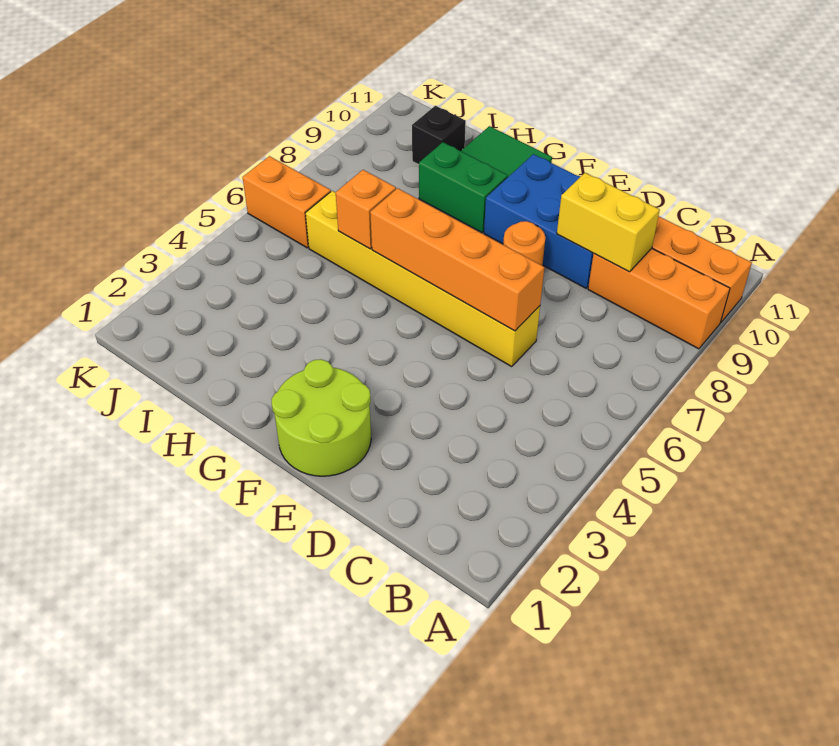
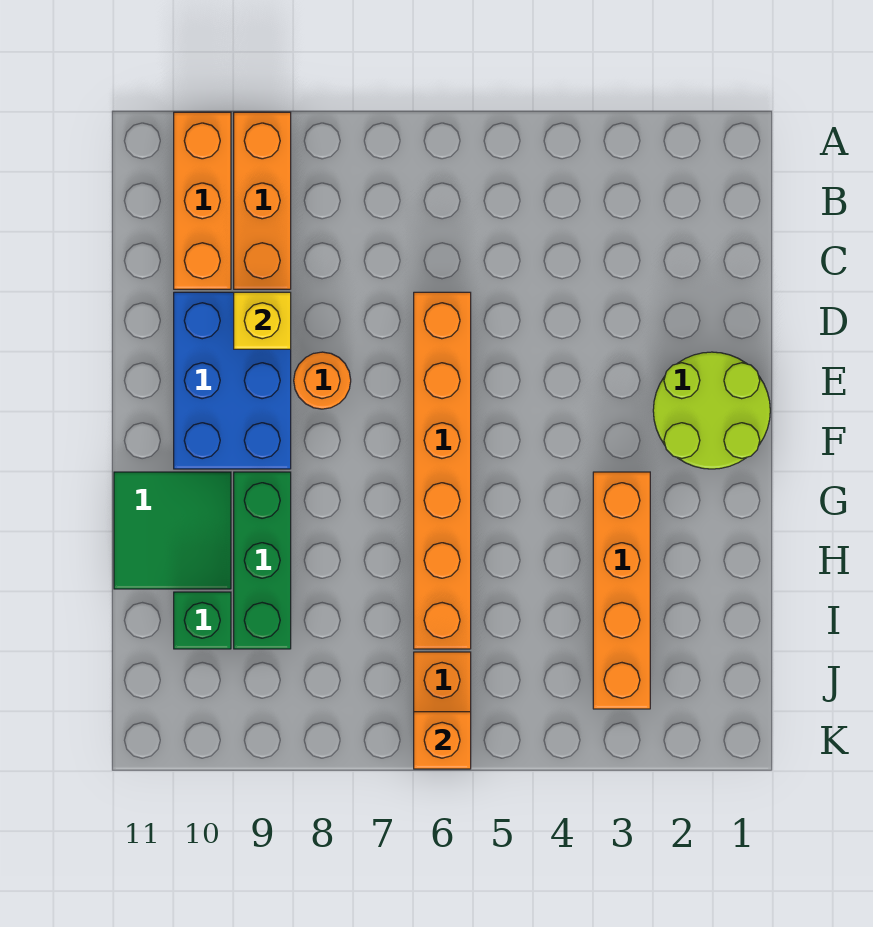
yellow brick C9:D9 level 2 -> yellow brick D9 level 2
yellow brick D6:I6 level 1 -> orange brick D6:I6 level 1
orange brick D6:G6 level 2 -> orange brick G3:J3 level 1
green brick G9:H9 level 1 -> green brick G9:I9 level 1
orange brick H6 level 2 -> orange brick K6 level 2
black brick I10 level 1 -> green brick I10 level 1

